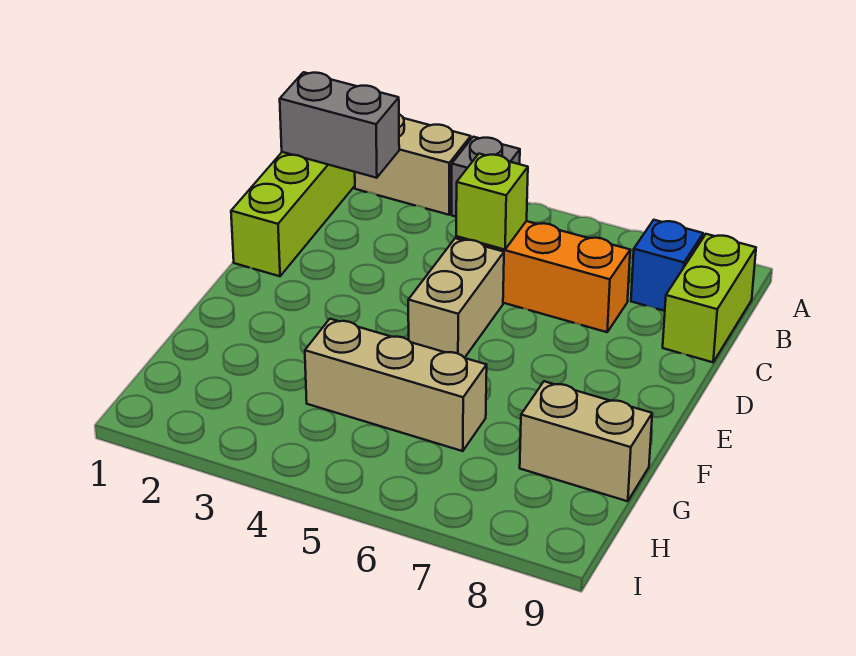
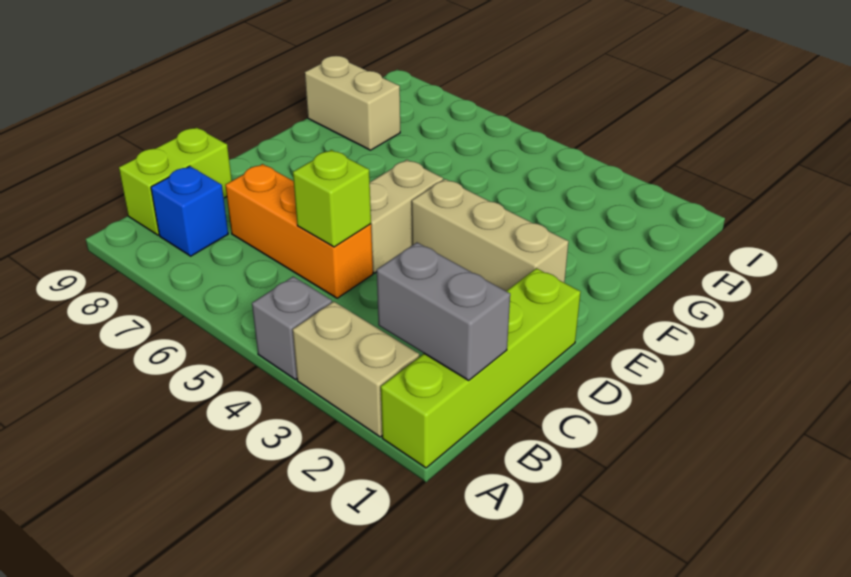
tan brick G4:G6 level 1 -> tan brick E2:E4 level 1

